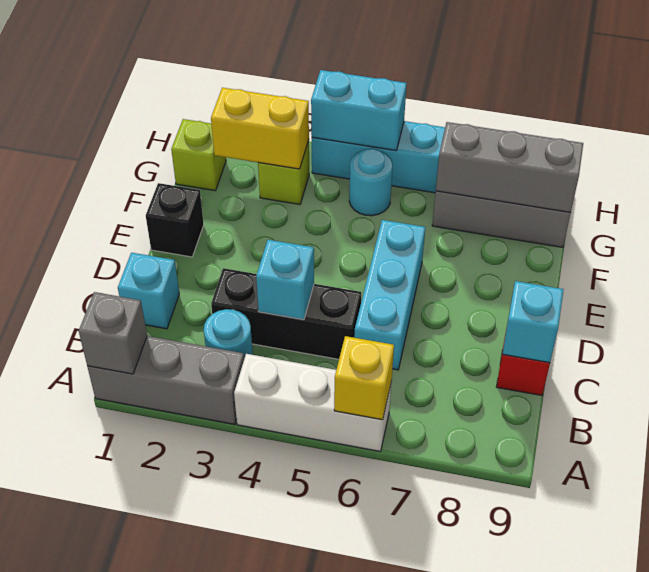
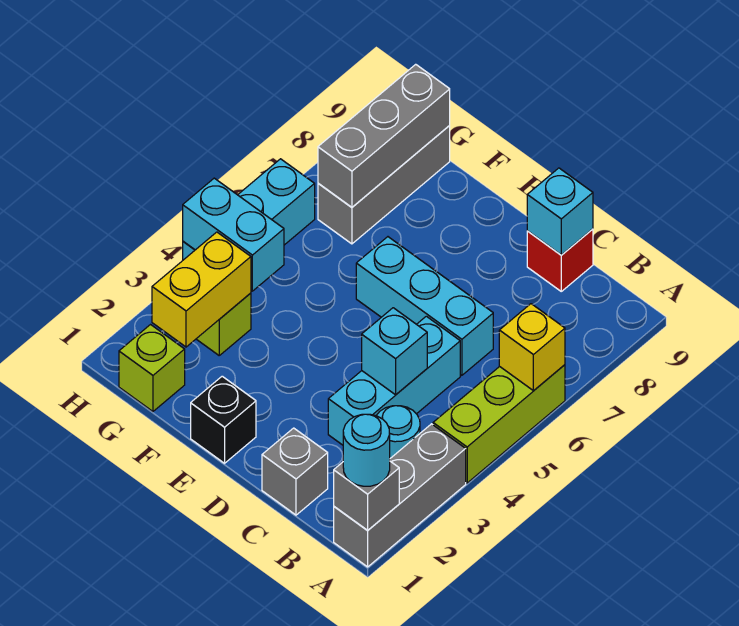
white brick A4:A6 level 1 -> lime brick A4:A6 level 1
cyan brick C1 level 1 -> grey brick C1 level 1
black brick C3:C5 level 1 -> cyan brick C3:C5 level 1
cyan round brick G5 level 1 -> cyan round brick A1 level 3
cyan brick H4:H5 level 2 -> cyan brick G4:H4 level 2

